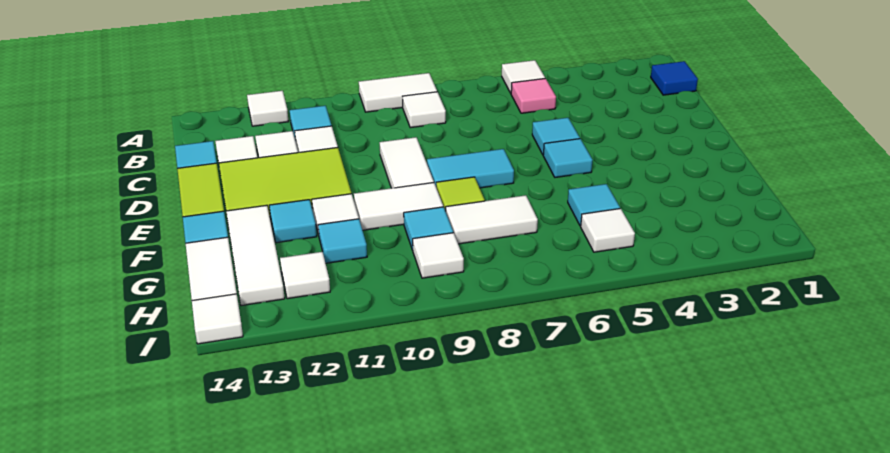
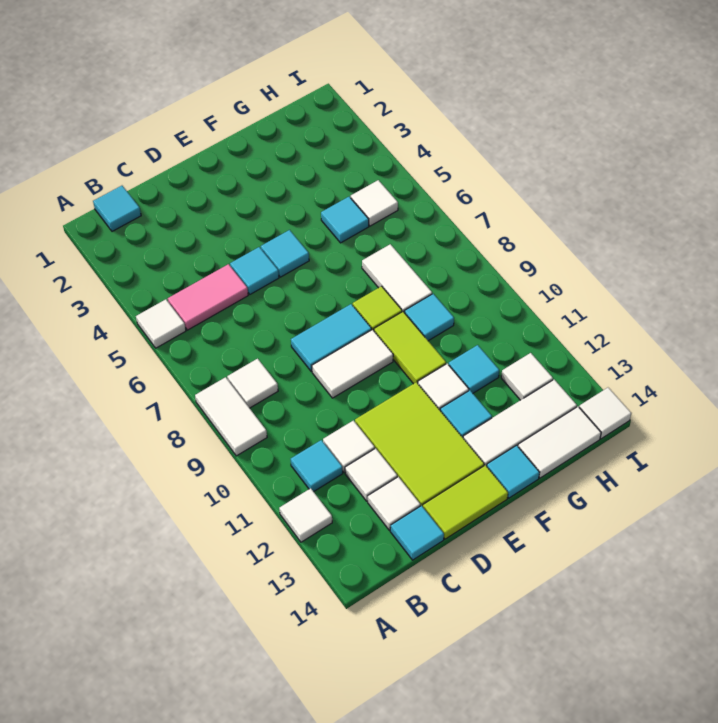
blue tile B1 level 1 -> cyan tile B1 level 1
pink tile B5 level 1 -> pink tile B5:C5 level 1
cyan tile E7:E8 level 1 -> cyan tile D8:E8 level 1
white tile F9:F10 level 1 -> lime tile F9:F10 level 1
white tile H9 level 1 -> none

